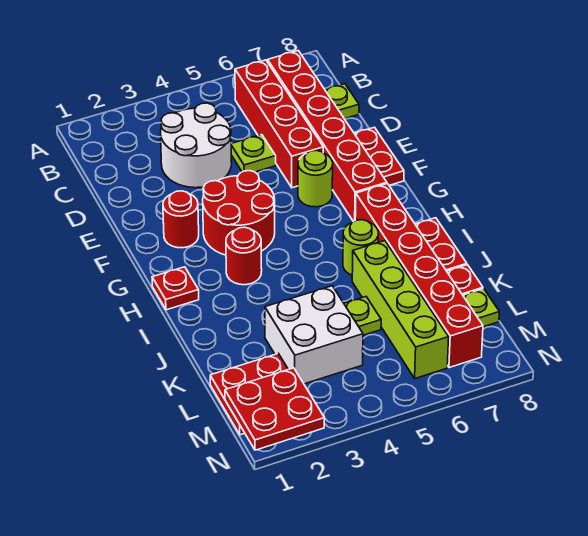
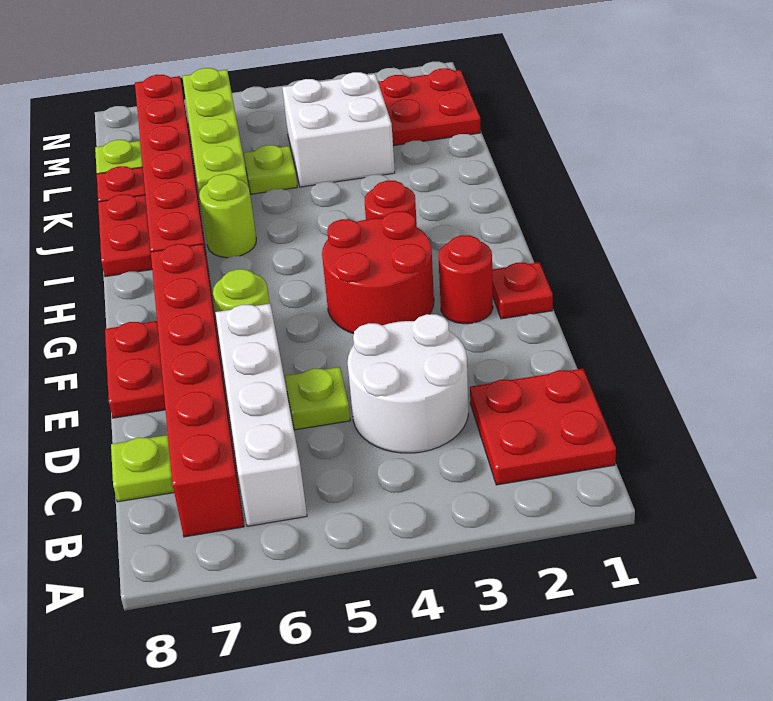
red brick B6:E6 level 1 -> white brick B6:E6 level 1
red plate H1 level 1 -> red plate F1 level 1
red plate M1:N2 level 2 -> red plate B1:C2 level 1

